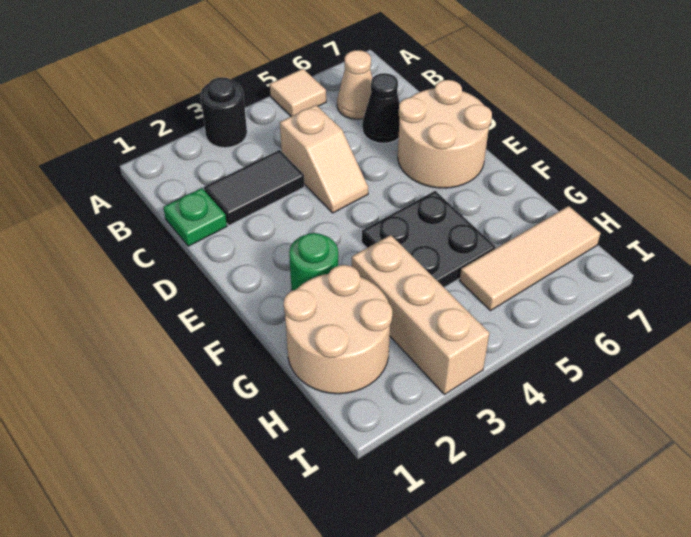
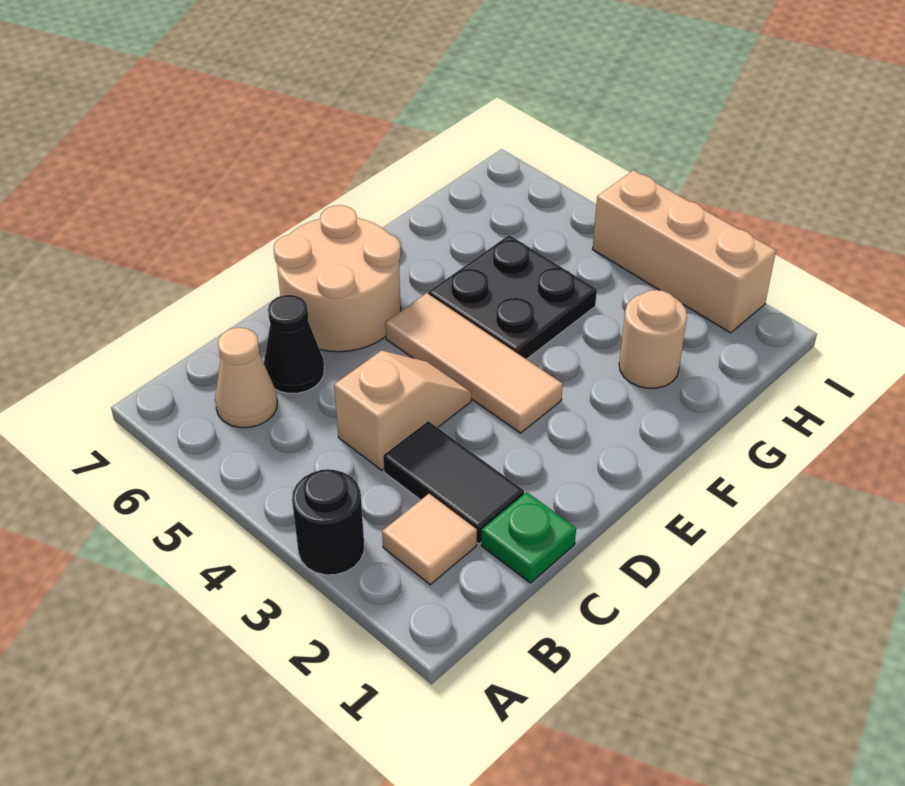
tan tile A5 level 1 -> tan tile B2 level 1
green round brick F2 level 1 -> none
tan round brick G1:H2 level 1 -> tan round brick G2 level 1
tan brick G3:I3 level 1 -> tan brick I2:I4 level 1
tan tile H5:H7 level 1 -> tan tile E3:E5 level 1

